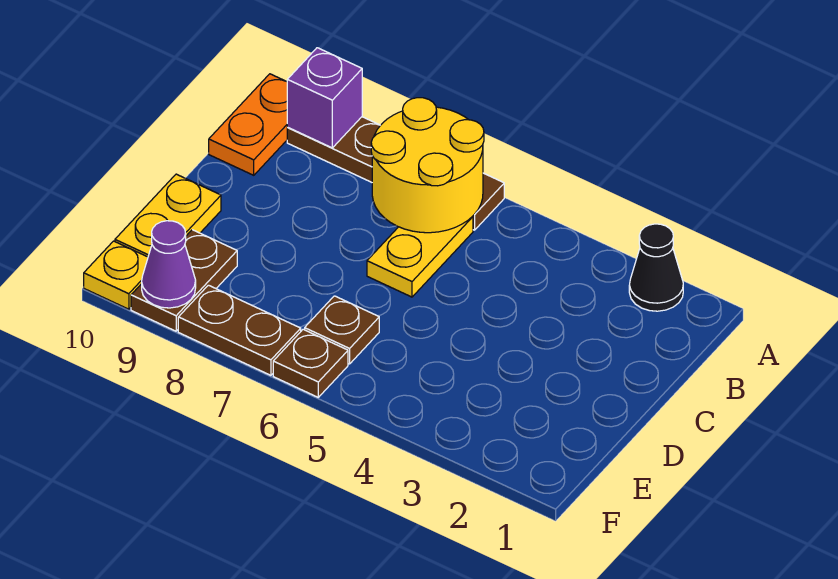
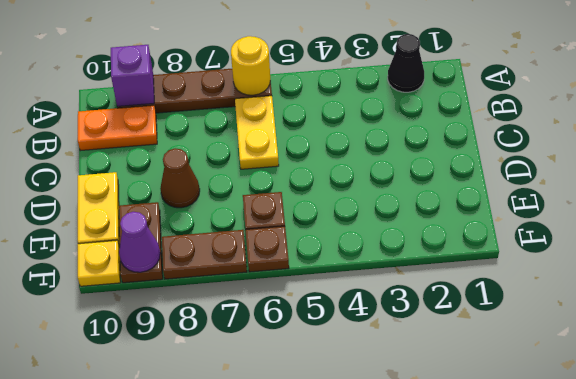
yellow round brick A6:B7 level 2 -> yellow round brick A6 level 2
orange plate A10:B10 level 1 -> orange plate B9:B10 level 1
none -> brown cone D8 level 1

